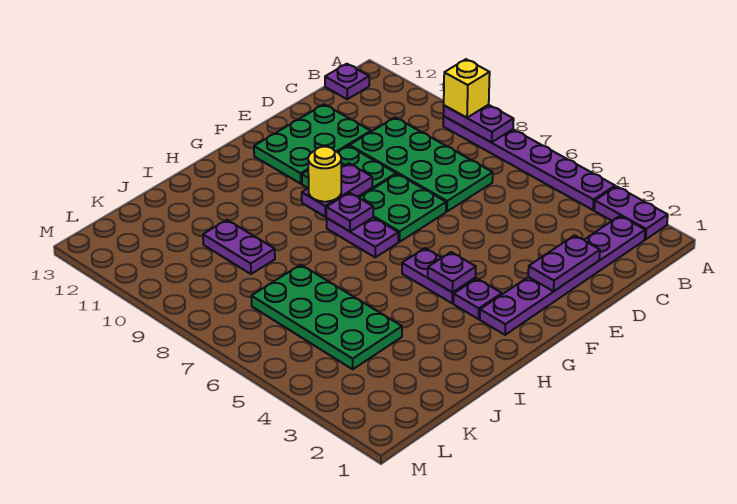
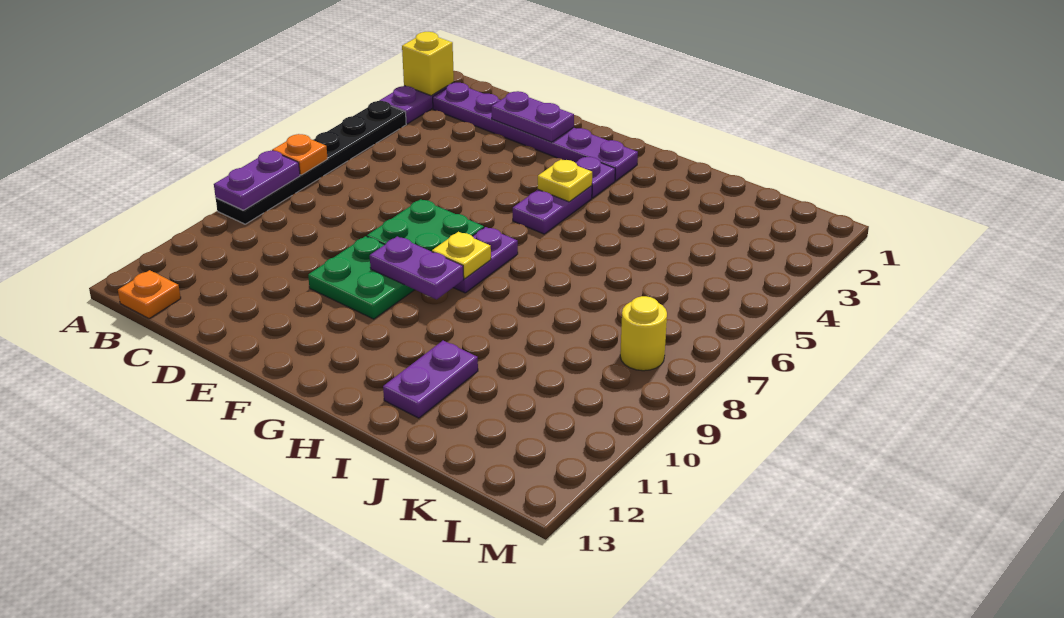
purple plate A4:A9 level 1 -> black plate A4:A9 level 1
none -> orange plate A7 level 2
yellow brick A9 level 3 -> yellow brick A2 level 2
purple plate B13 level 1 -> orange plate B13 level 1
green plate C7:D10 level 1 -> none
green plate D11:F12 level 1 -> none
purple plate G4 level 2 -> yellow plate G4 level 2
purple plate G8 level 2 -> yellow plate G8 level 2
yellow round brick G9 level 3 -> yellow round brick L8 level 1
green plate J4:K7 level 1 -> none
purple plate J9:J10 level 1 -> purple plate I11:I12 level 1

